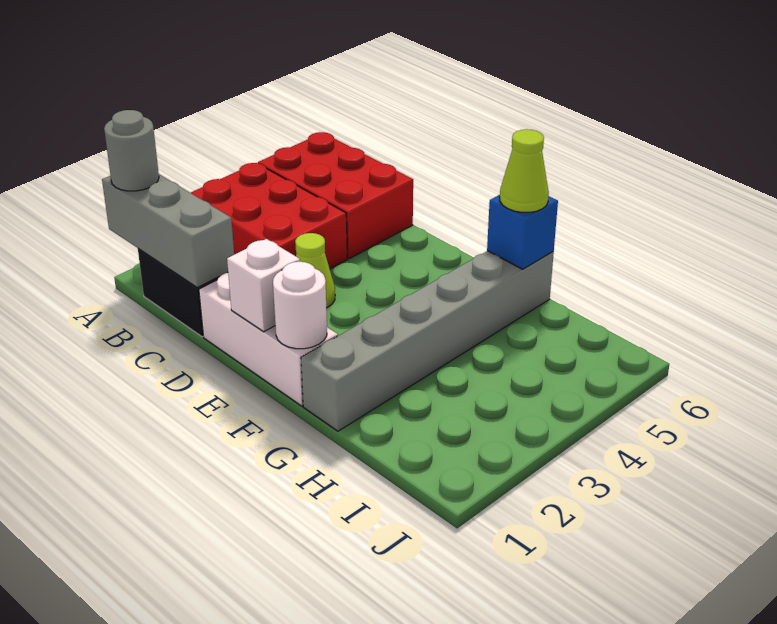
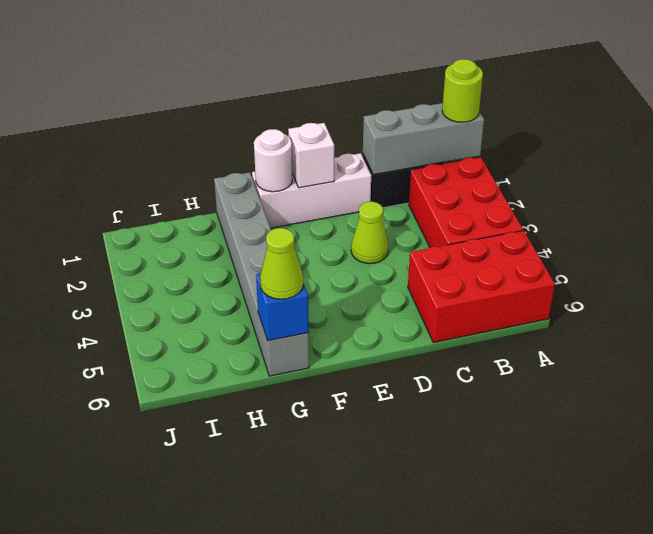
grey round brick A1 level 3 -> lime round brick A1 level 3
red brick A3:C4 level 1 -> red brick A2:B4 level 1

